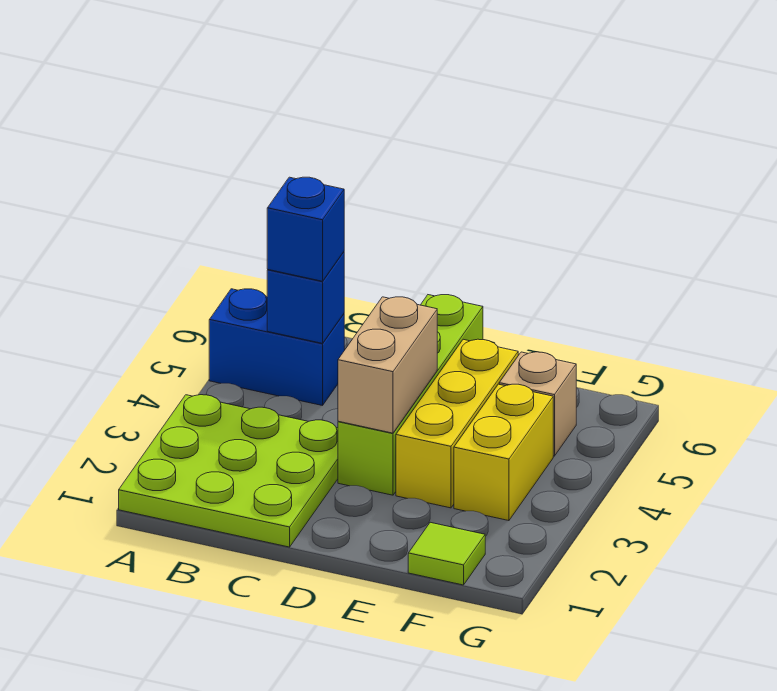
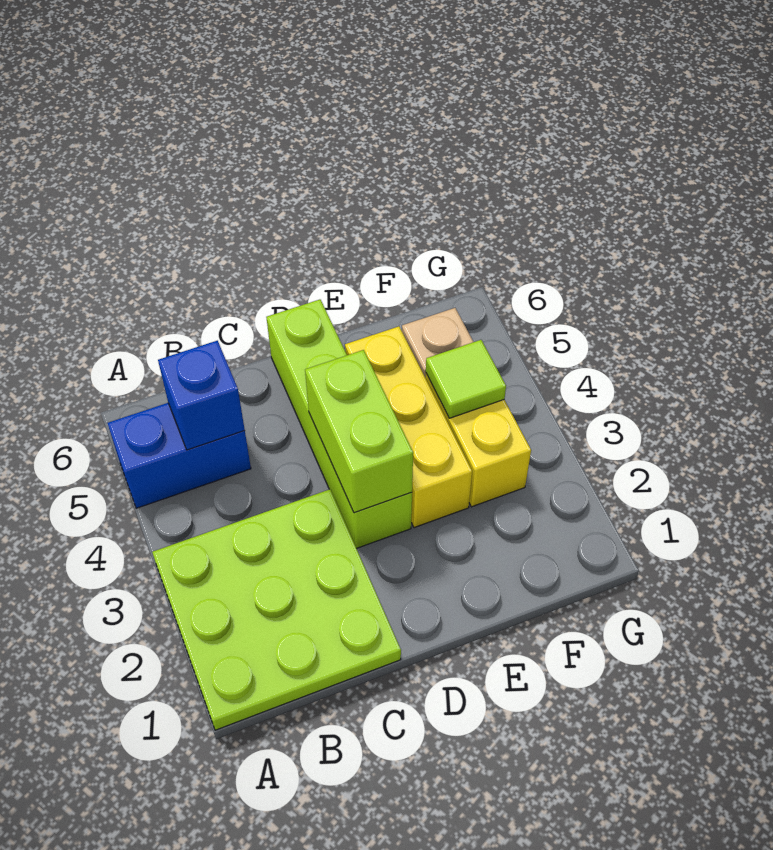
blue brick B5 level 3 -> none
tan brick D3:D4 level 2 -> lime brick D3:D4 level 2
lime tile F1 level 1 -> lime tile F4 level 2

